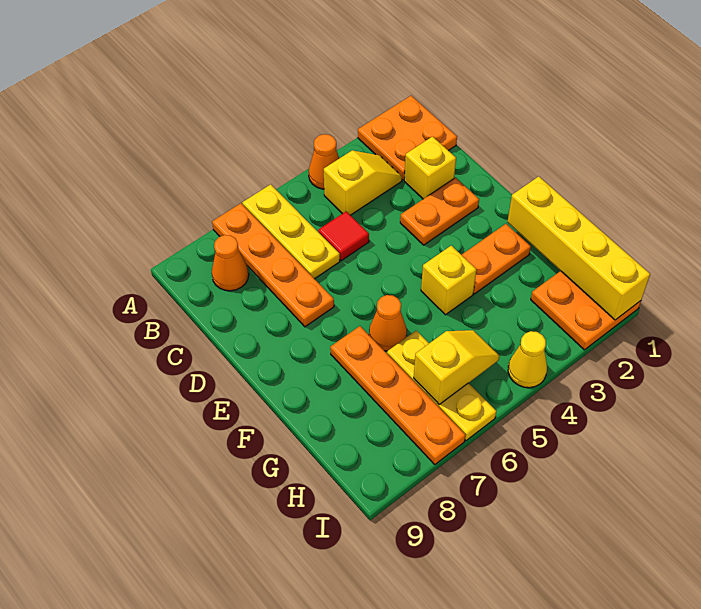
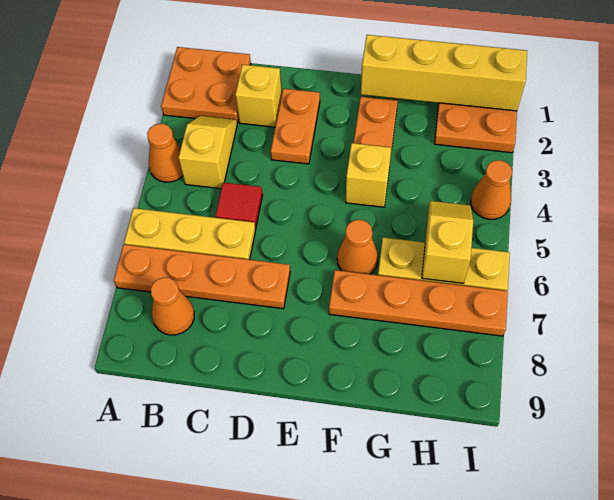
yellow cone I4 level 1 -> orange cone I4 level 1

